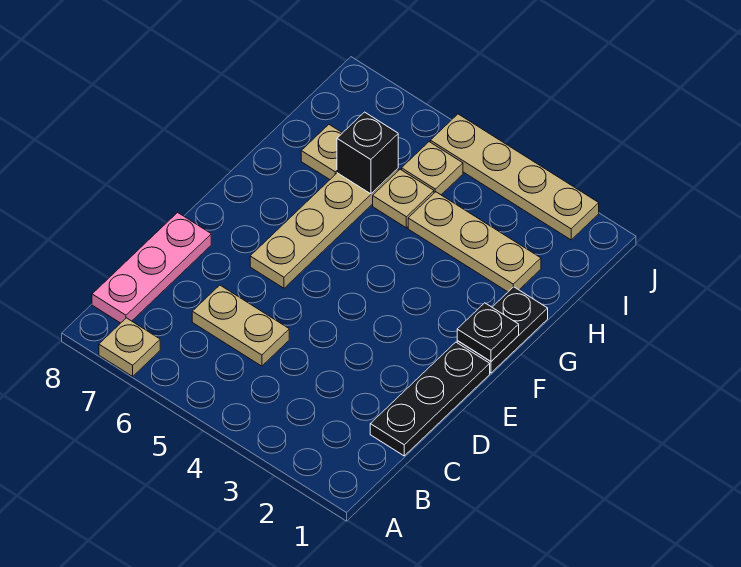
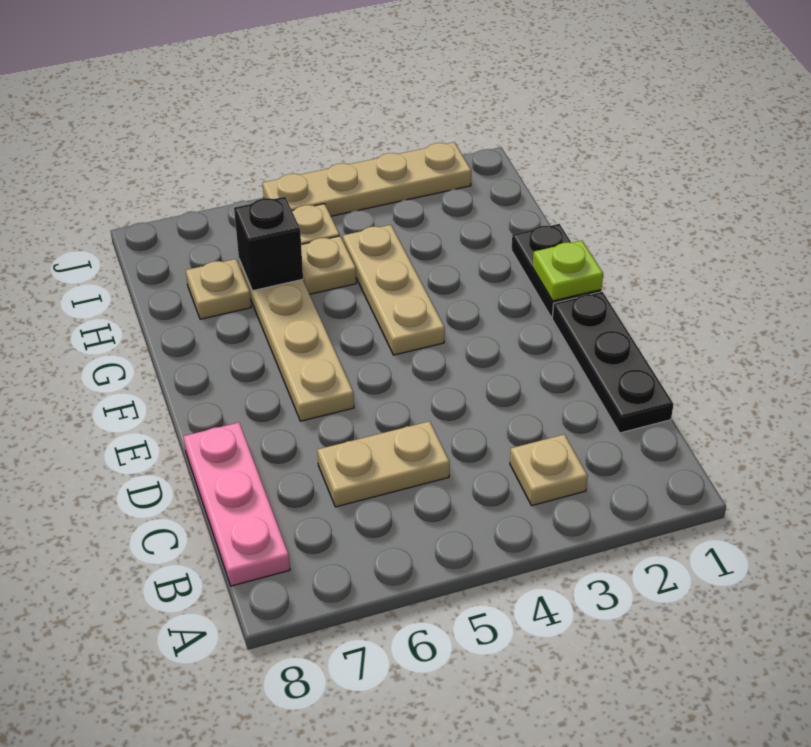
tan plate A7 level 1 -> tan plate B3 level 1
black plate F1 level 2 -> lime plate F1 level 2
tan plate H2:H4 level 1 -> tan plate F4:H4 level 1

